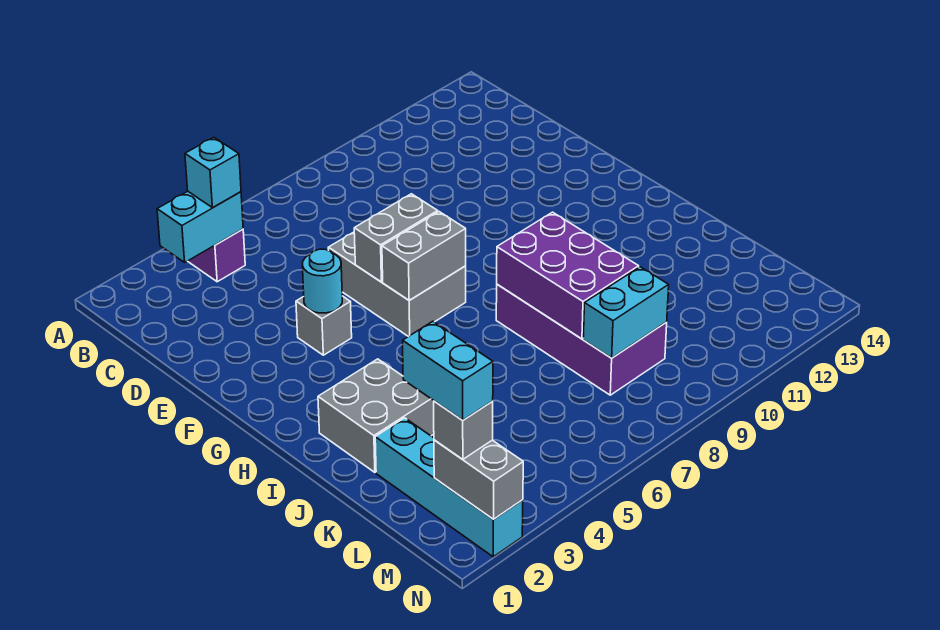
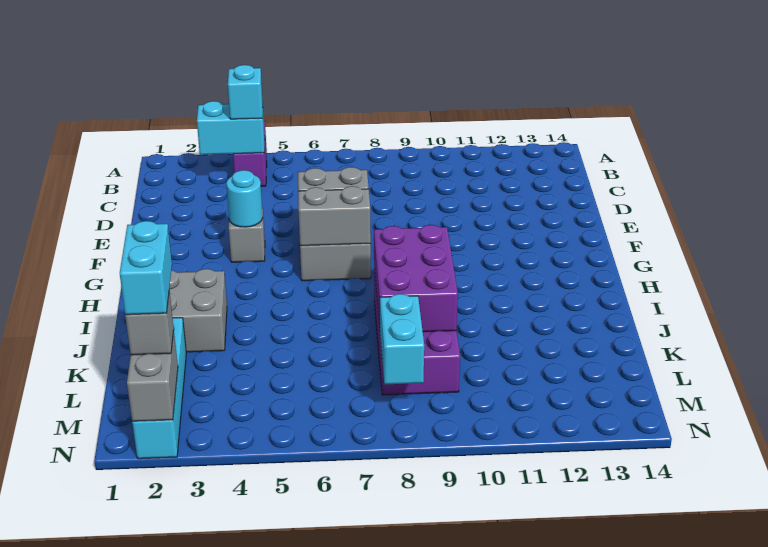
cyan brick L8:L9 level 2 -> cyan brick L8:M8 level 2

